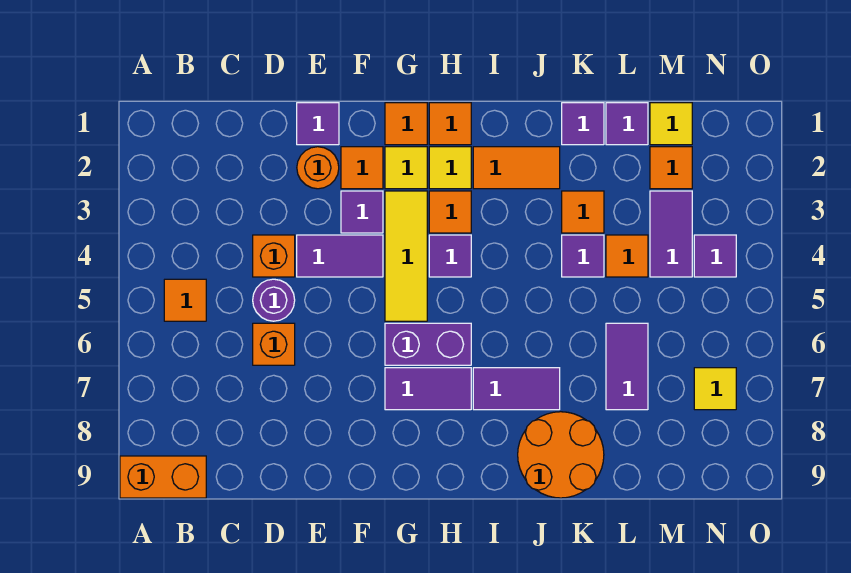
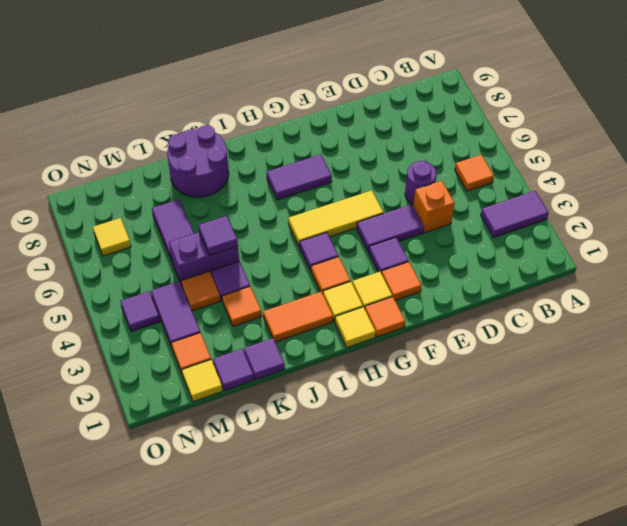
orange brick A9:B9 level 1 -> none
orange brick D6 level 1 -> none
purple tile E1 level 1 -> purple tile K5 level 2
orange round brick E2 level 1 -> none
yellow tile G3:G5 level 1 -> yellow tile F5:H5 level 1
purple brick G6:H6 level 1 -> purple brick K5:L5 level 1
orange tile H1 level 1 -> yellow tile H1 level 1
purple tile I7:J7 level 1 -> purple tile A3:B3 level 1
orange round brick J8:K9 level 1 -> purple round brick J8:K9 level 1

